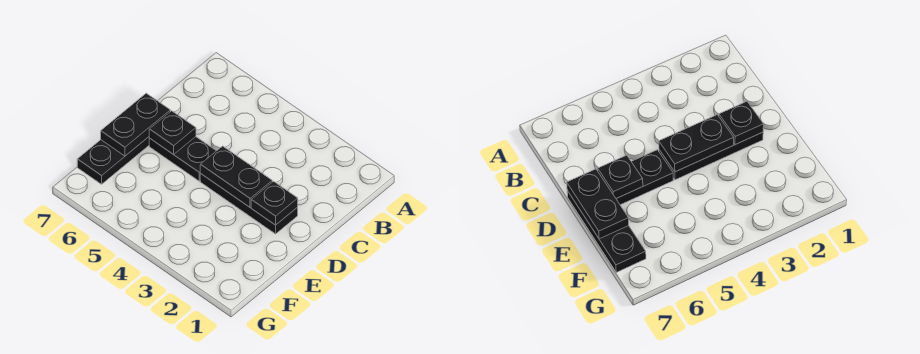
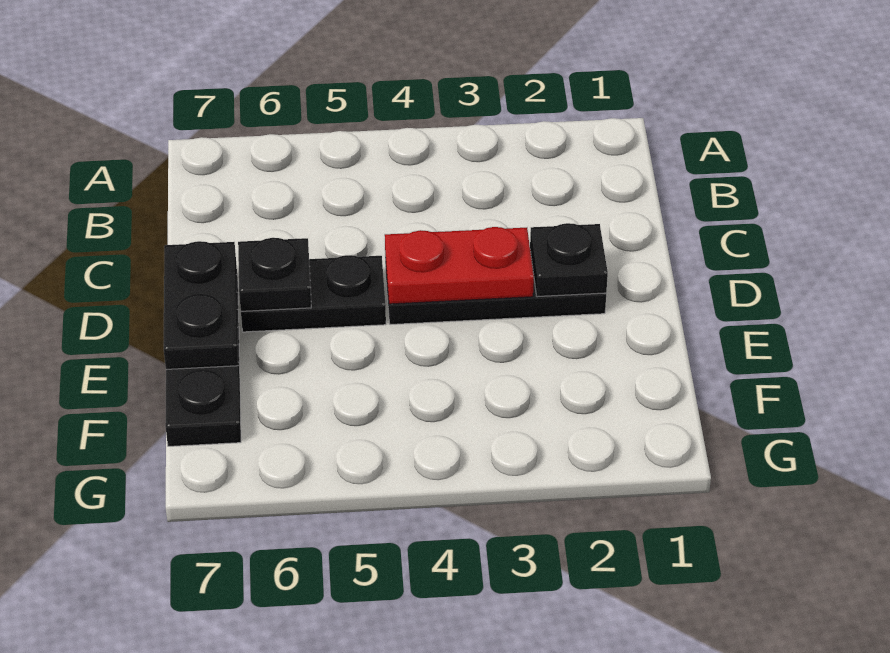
black plate D3:D4 level 2 -> red plate D3:D4 level 2

